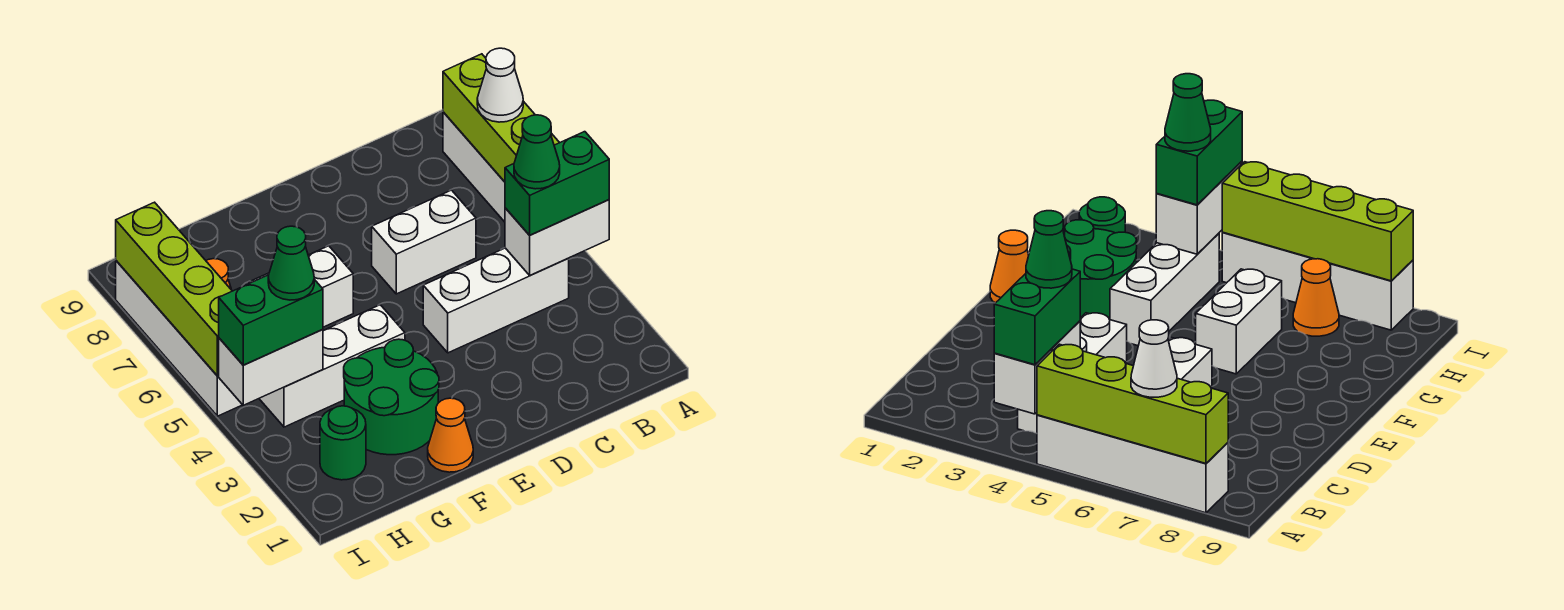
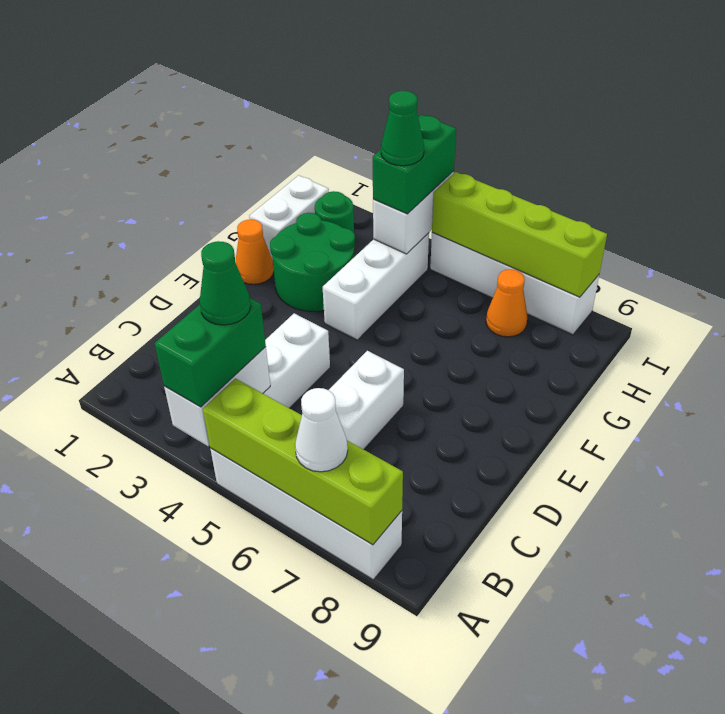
white brick F6:G6 level 1 -> white brick G1:H1 level 1

